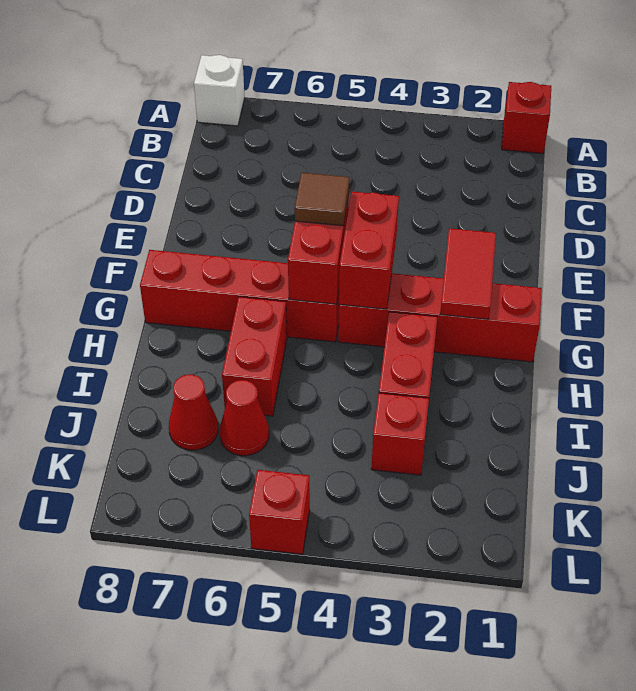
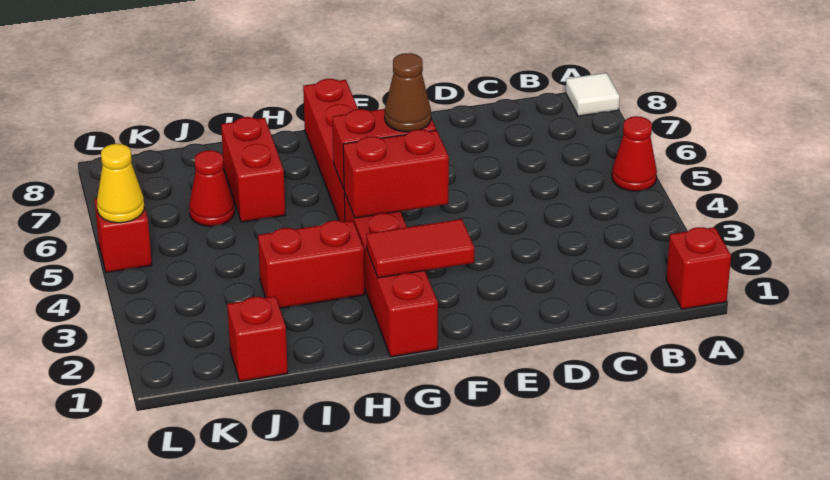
white brick A8 level 1 -> white tile A8 level 1
brown tile F5 level 3 -> brown cone F5 level 3
red brick H6:I6 level 1 -> red brick I6:I7 level 1
red brick J3 level 1 -> red brick J1 level 1
red cone J7 level 1 -> red cone A5 level 1
none -> yellow cone L5 level 2

